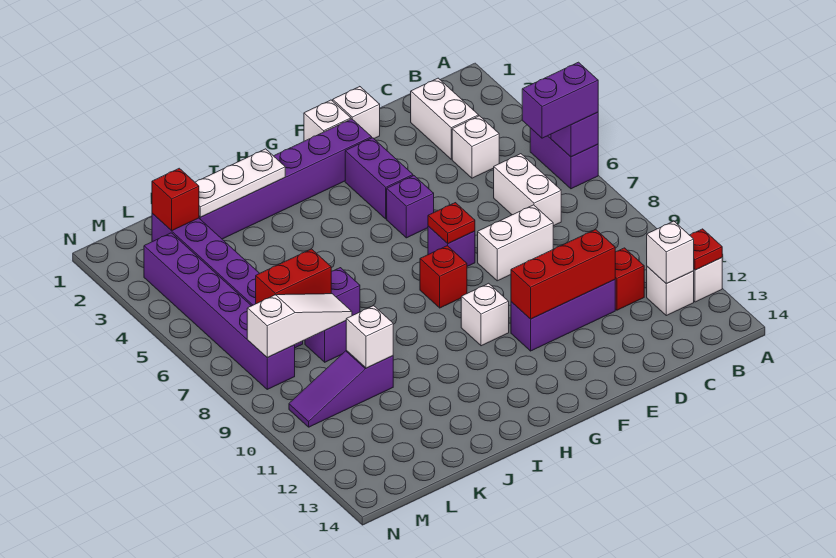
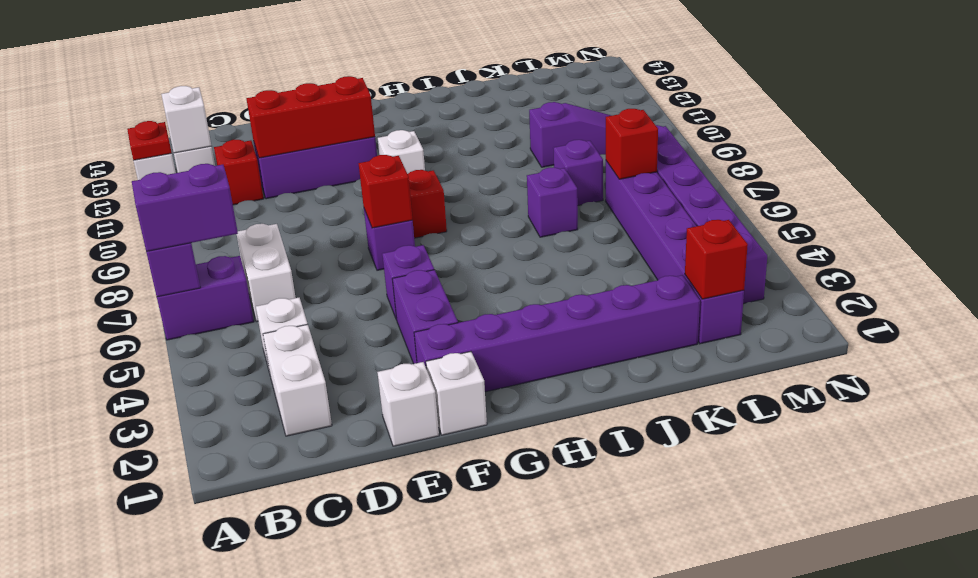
purple brick A5:A6 level 1 -> purple brick A6:B6 level 1
white brick D8:E8 level 1 -> none
red plate F7 level 2 -> red brick F7 level 2
white plate I2:K2 level 2 -> none
red brick K7:L7 level 2 -> red brick L7 level 2
white slope K8:M8 level 2 top M -> none
white brick K10 level 2 -> none

